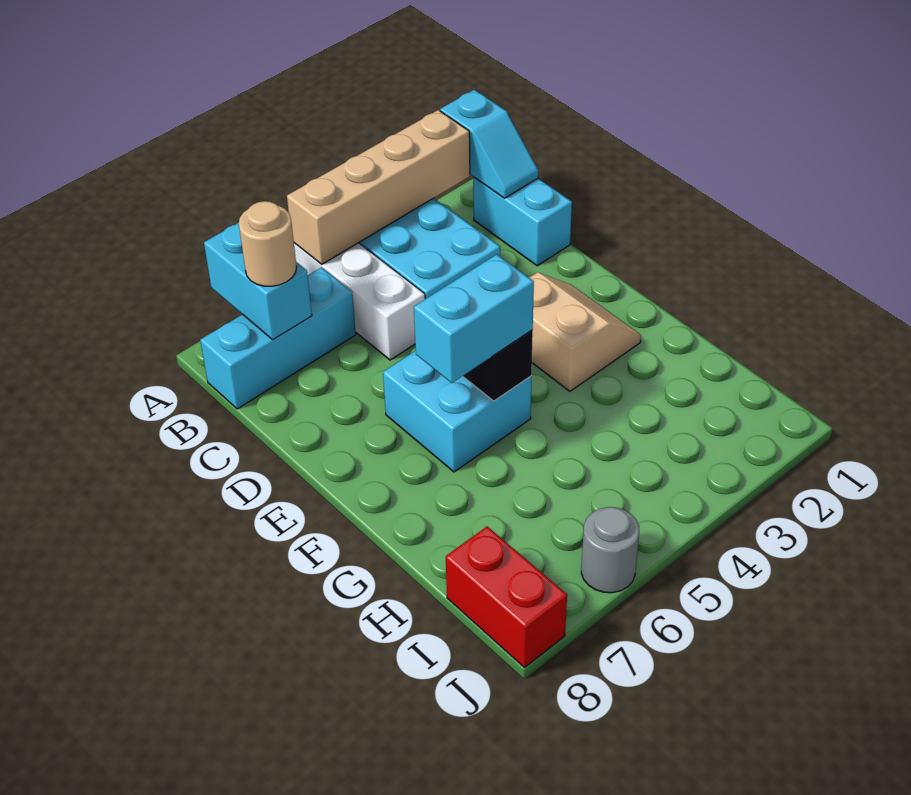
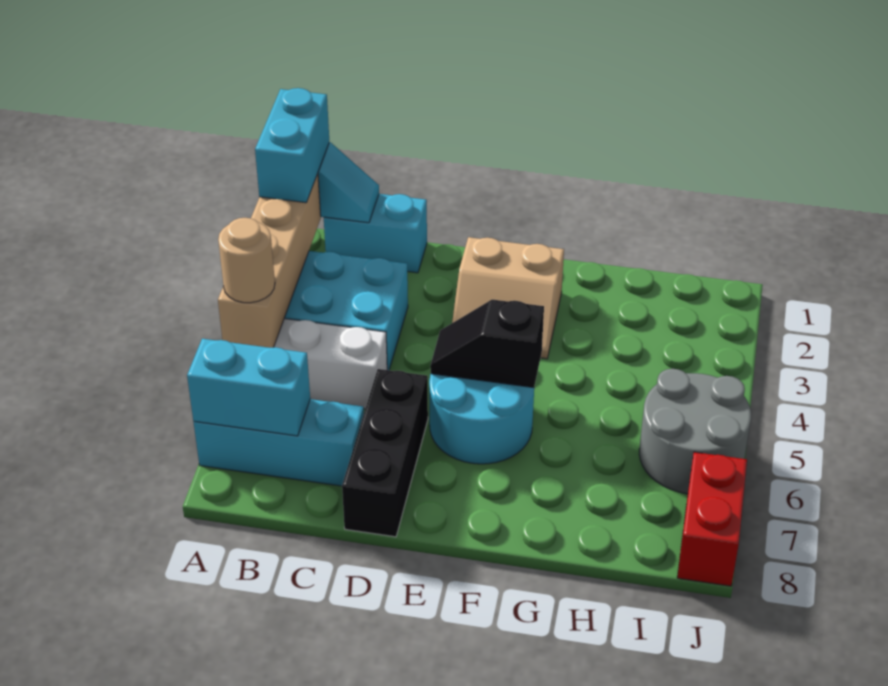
cyan brick B6:B8 level 1 -> cyan brick A7:C7 level 1
tan round brick B7 level 3 -> tan round brick A5 level 3
none -> black brick D6:D8 level 1
tan slope E2:F3 level 1 top 3 -> tan slope E2:F3 level 1 top 2
cyan brick E5:F6 level 1 -> cyan round brick E5:F6 level 1
cyan brick F5:F6 level 3 -> cyan brick A1:A2 level 3
red brick I8:J8 level 1 -> red brick J7:J8 level 1
grey round brick J6 level 1 -> grey round brick I5:J6 level 1

